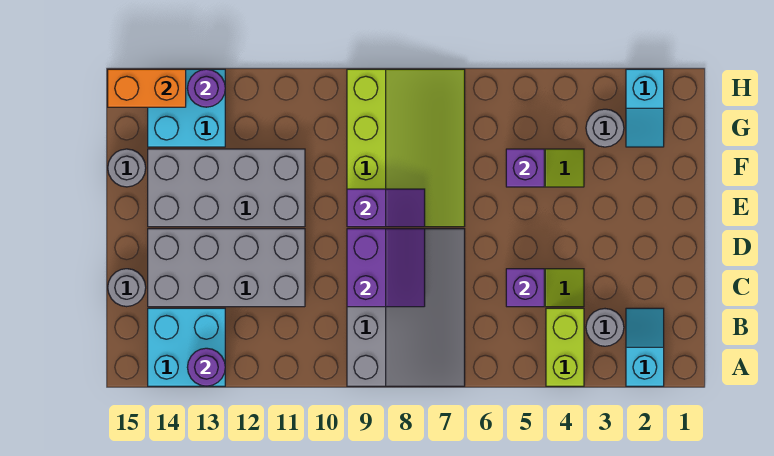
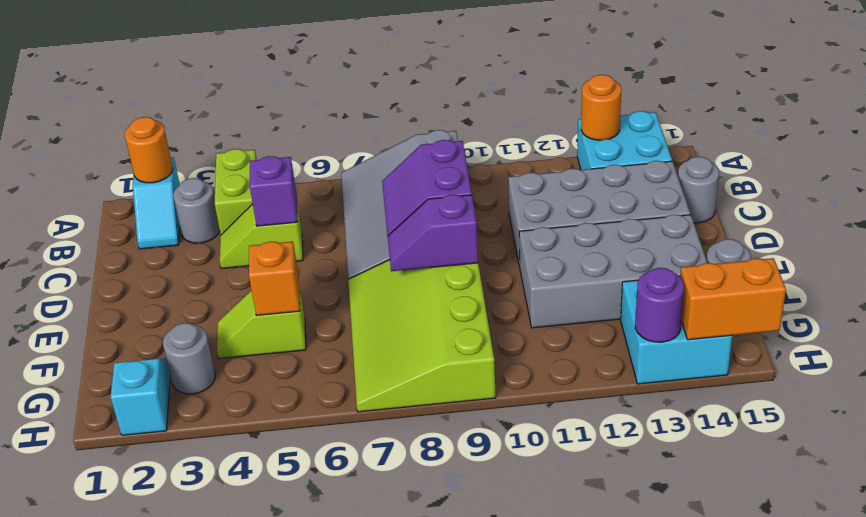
none -> orange round brick A2 level 2
purple round brick A13 level 2 -> orange round brick A13 level 2
purple brick F5 level 2 -> orange brick F5 level 2

